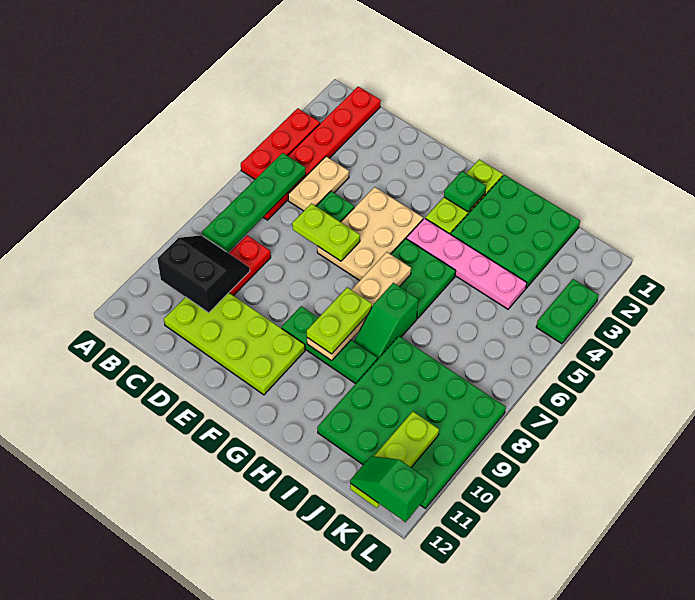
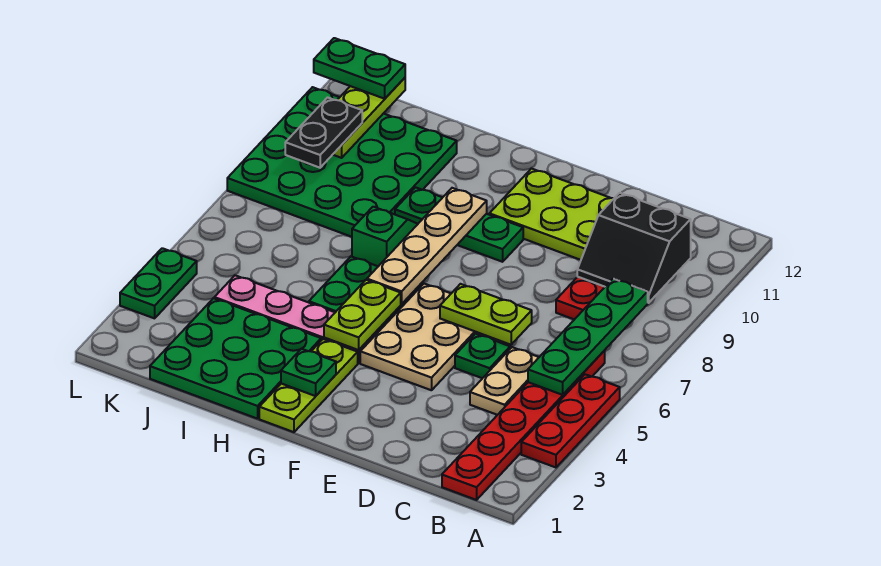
lime plate G8:G9 level 3 -> lime plate G4:G5 level 2
none -> black plate K9:K10 level 3
green slope K12:L12 level 3 top L -> green plate K12:L12 level 3

